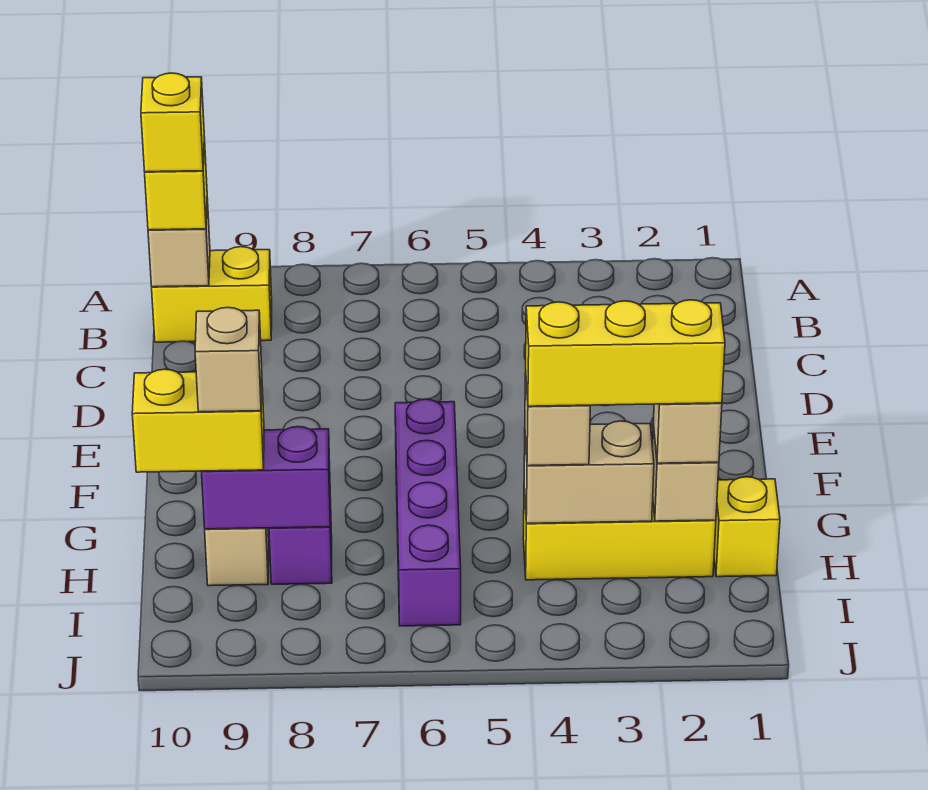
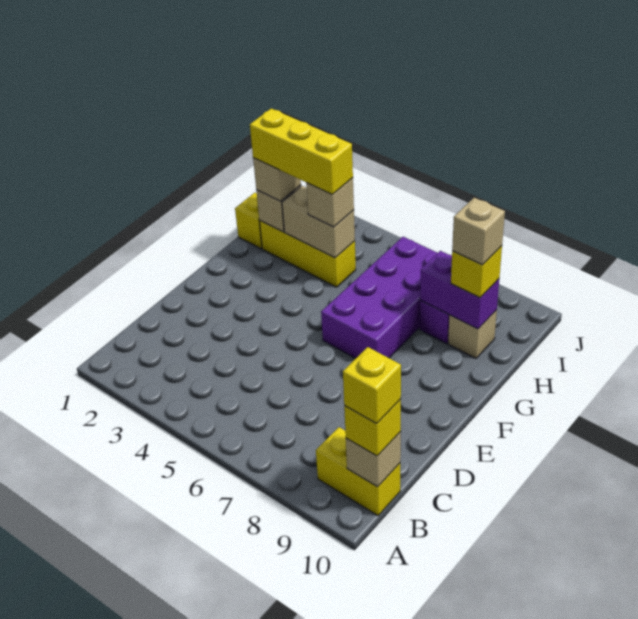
purple brick F6:I6 level 1 -> purple brick F6:I7 level 1
yellow brick H9:H10 level 3 -> yellow brick H9 level 3

